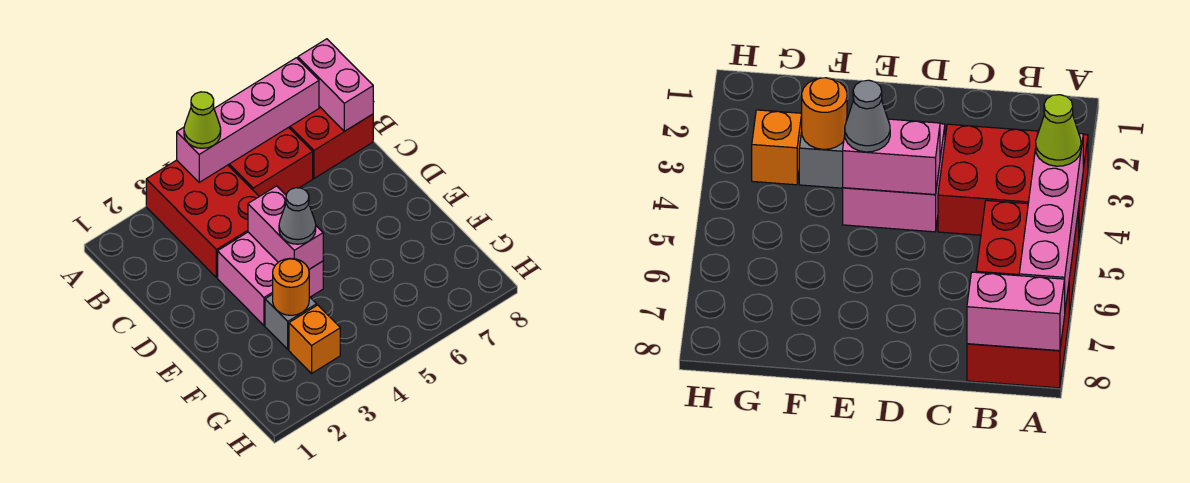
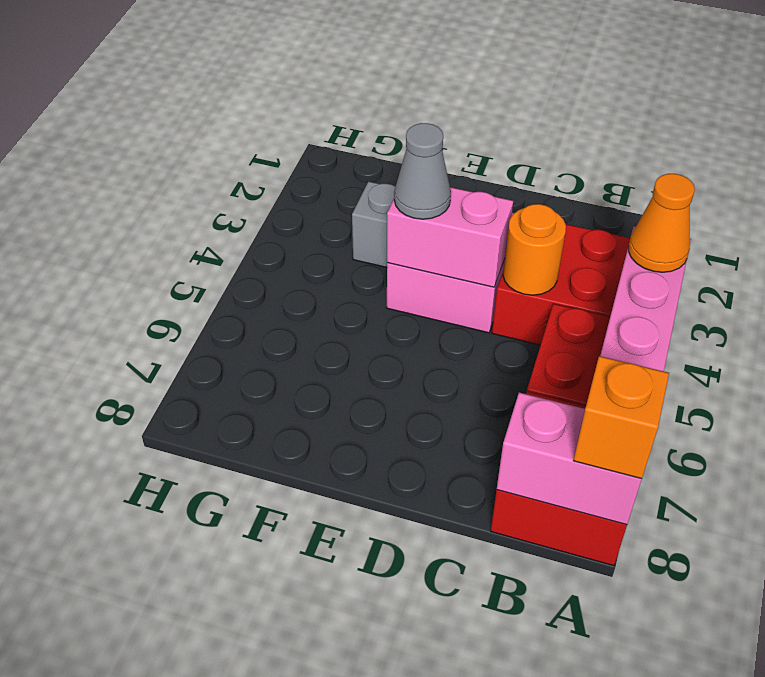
lime cone A4 level 3 -> orange cone A4 level 3
orange round brick F3 level 2 -> orange round brick C4 level 2
orange brick G3 level 1 -> orange brick A8 level 3

